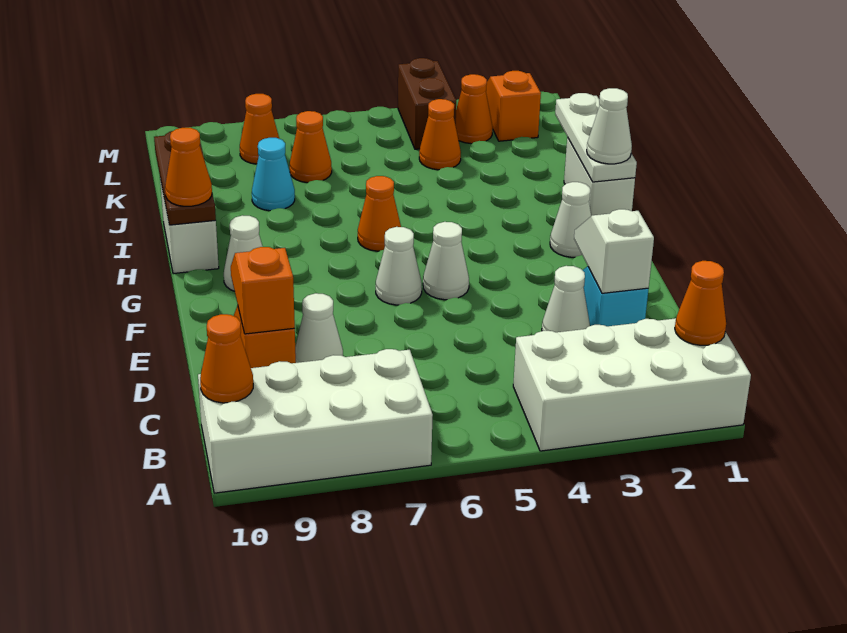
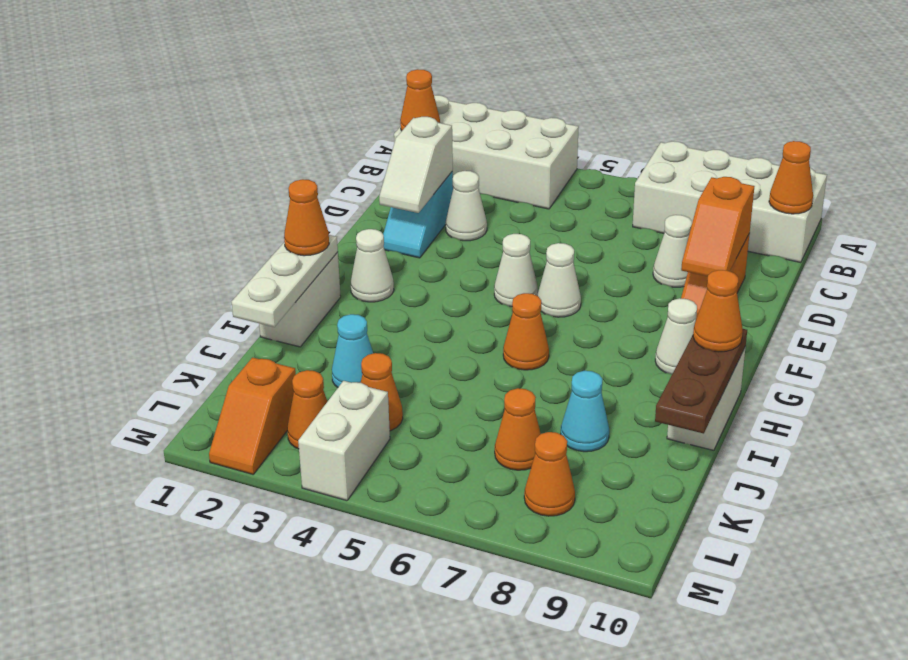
white cone H1 level 3 -> orange cone H1 level 3
none -> cyan cone J3 level 1
brown brick L4:M4 level 1 -> white brick L4:M4 level 1

